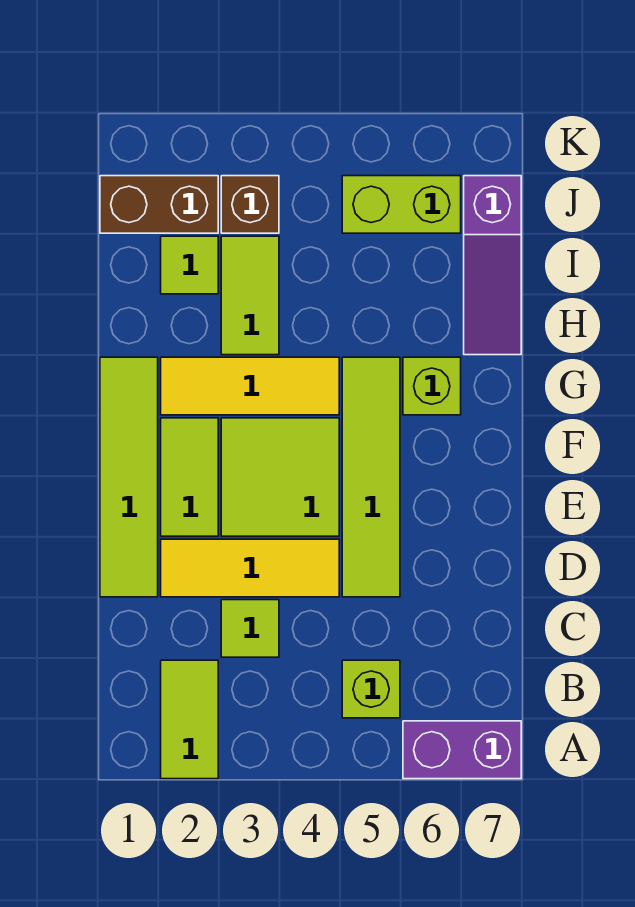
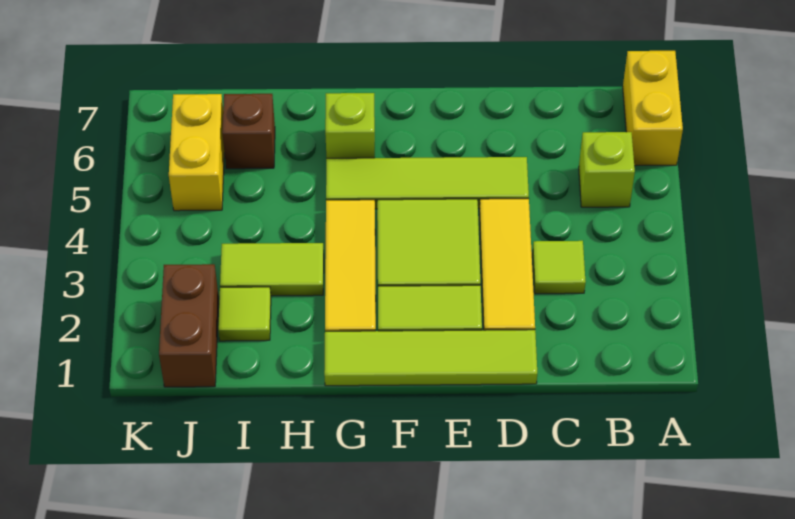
lime tile A2:B2 level 1 -> none
purple brick A6:A7 level 1 -> yellow brick A6:A7 level 1
purple slope H7:J7 level 1 top J -> none
brown brick J3 level 1 -> brown brick I6 level 1
lime brick J5:J6 level 1 -> yellow brick J5:J6 level 1

